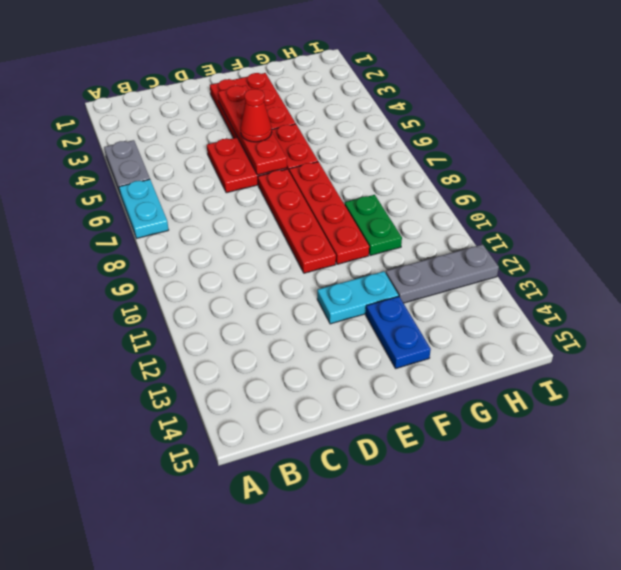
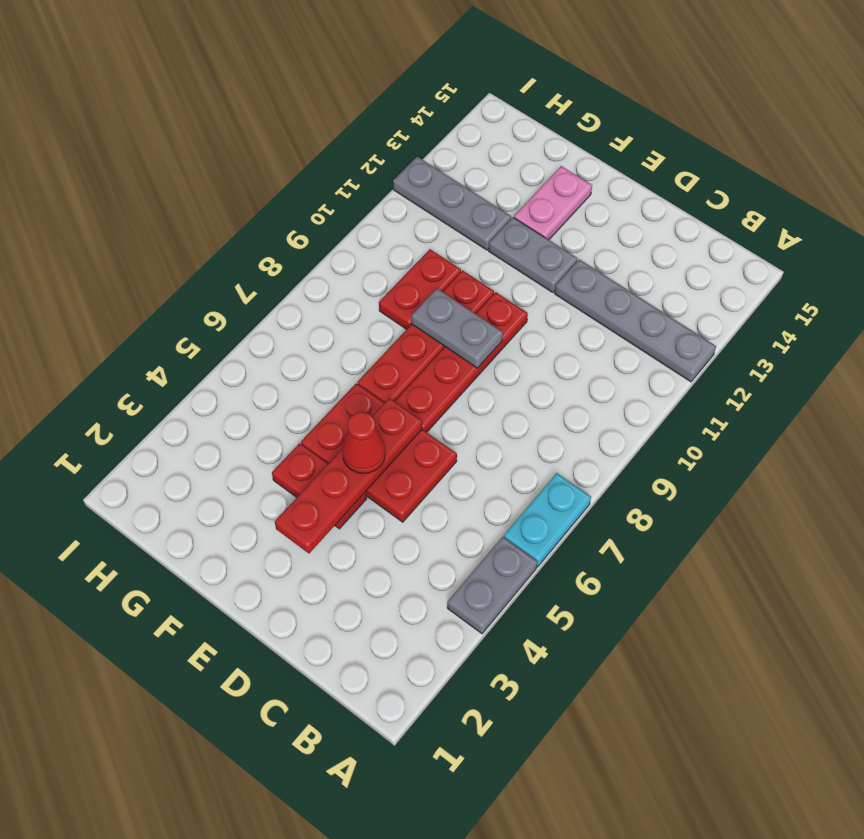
none -> grey plate A12:D12 level 1
red plate E2:F4 level 1 -> red plate E4:F4 level 1
none -> grey plate E9:F9 level 2
cyan plate E12:F12 level 1 -> grey plate E12:F12 level 1
blue plate F13:F14 level 1 -> pink plate F13:F14 level 1
green plate G9:G10 level 1 -> red plate G9:G10 level 1

